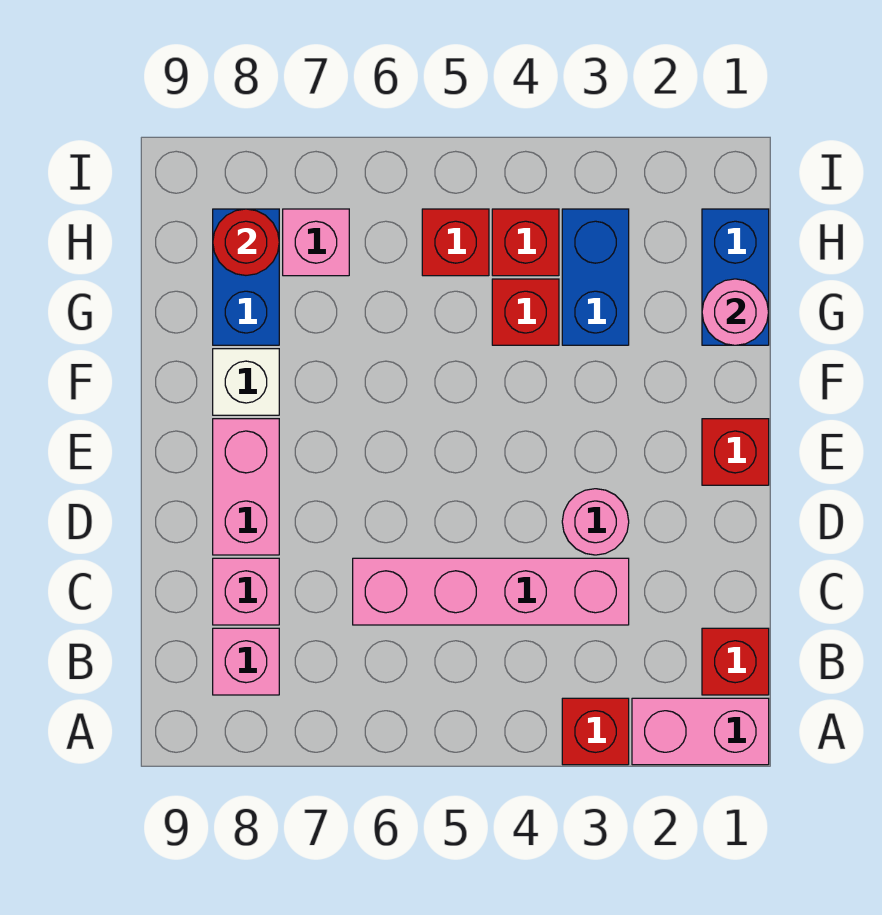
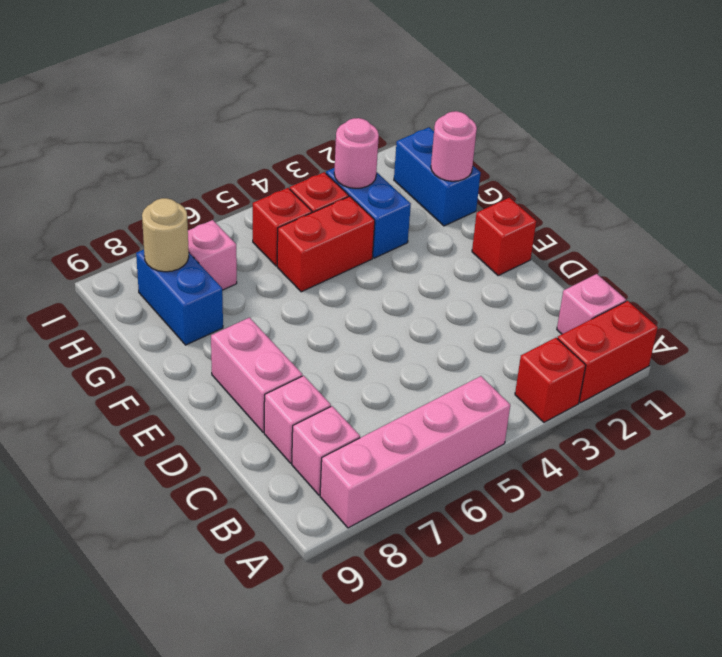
pink brick A1:A2 level 1 -> red brick A1:A2 level 1
red brick B1 level 1 -> pink brick B1 level 1
pink brick C3:C6 level 1 -> pink brick A5:A8 level 1
pink round brick D3 level 1 -> pink round brick H3 level 2
white brick F8 level 1 -> none
red brick G4 level 1 -> red brick G4:G5 level 1
red round brick H8 level 2 -> tan round brick H8 level 2

